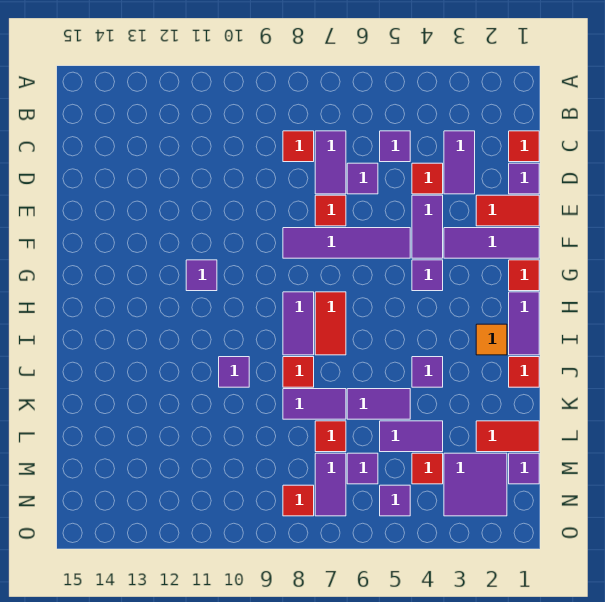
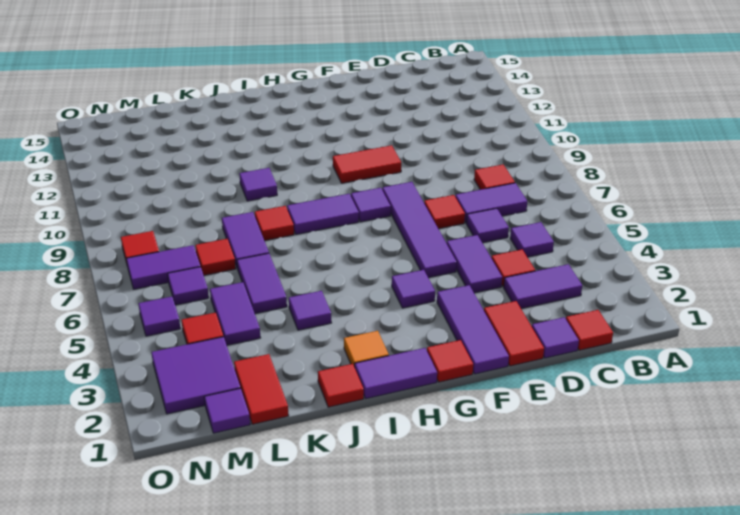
purple tile E4:F4 level 1 -> purple tile E4:E5 level 1
purple tile G11 level 1 -> purple tile G8 level 1
red tile H7:I7 level 1 -> red tile F10:G10 level 1

